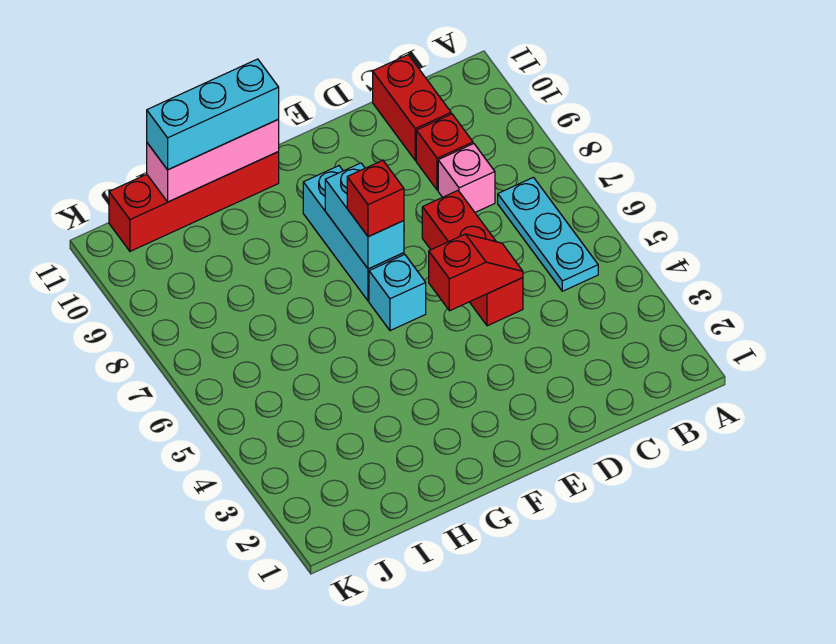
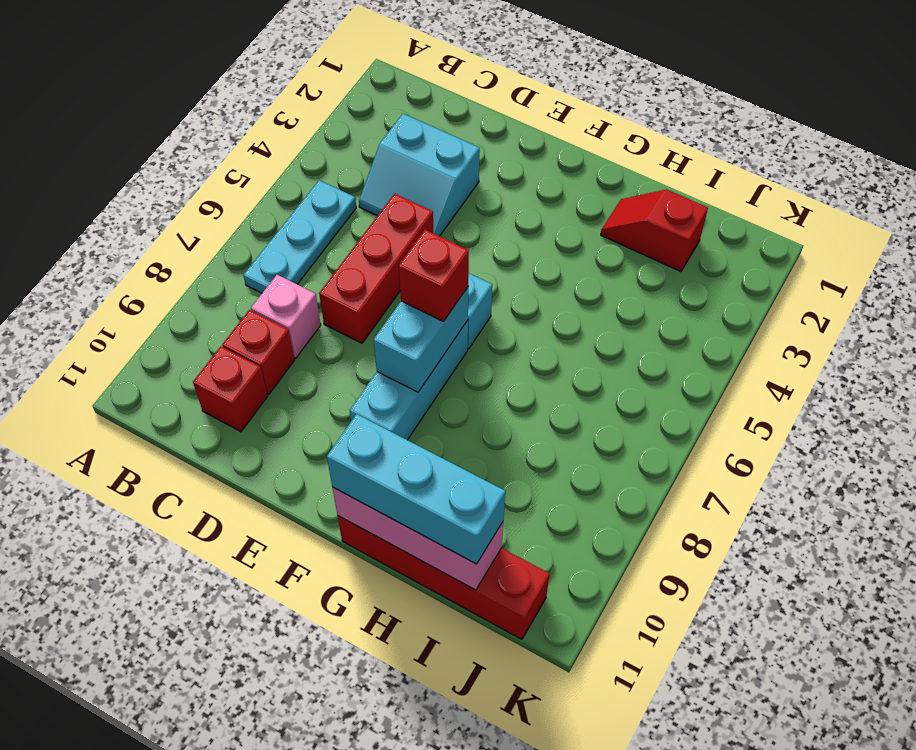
none -> cyan slope C3:D4 level 1 top 3
red brick C10:C11 level 1 -> red brick C10 level 1
red slope D5:E5 level 2 top E -> red slope H2:I2 level 1 top I

